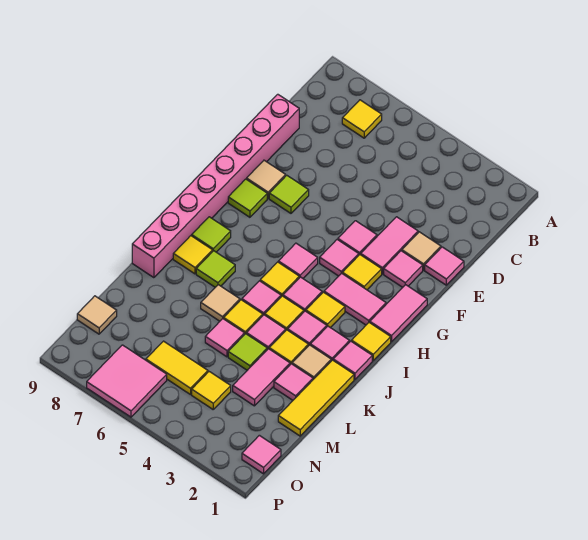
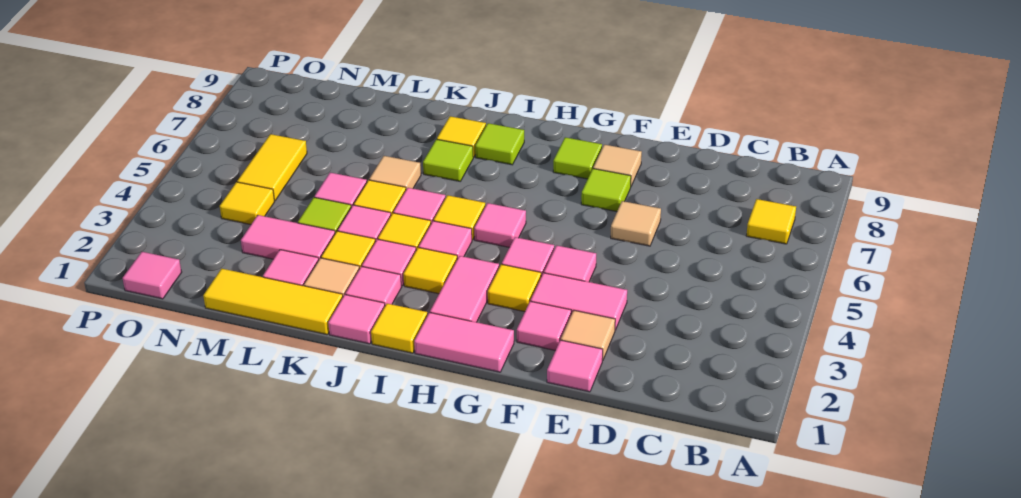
pink brick D9:K9 level 1 -> none
tan tile N9 level 1 -> tan tile E6 level 1
pink tile O6:P7 level 1 -> none

